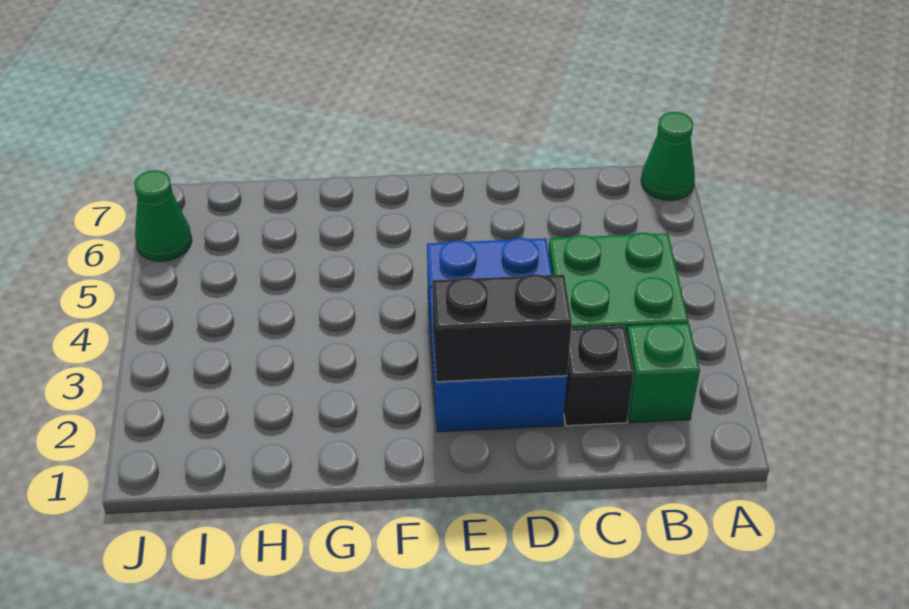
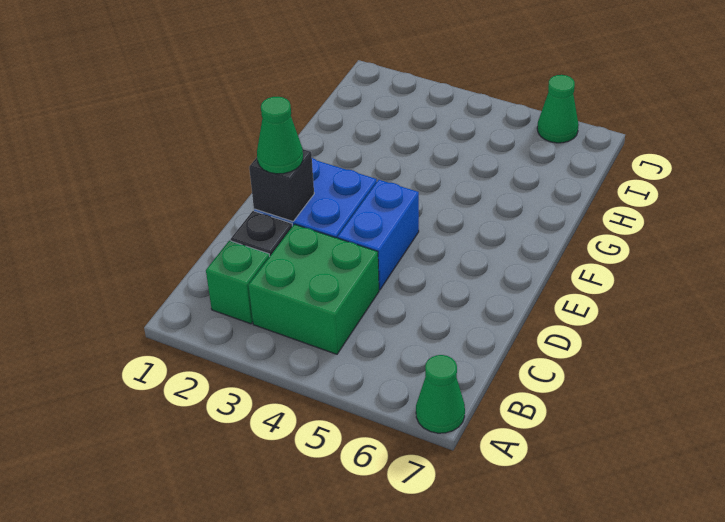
black brick D2:E2 level 2 -> black brick D2 level 2
none -> green cone D2 level 3

